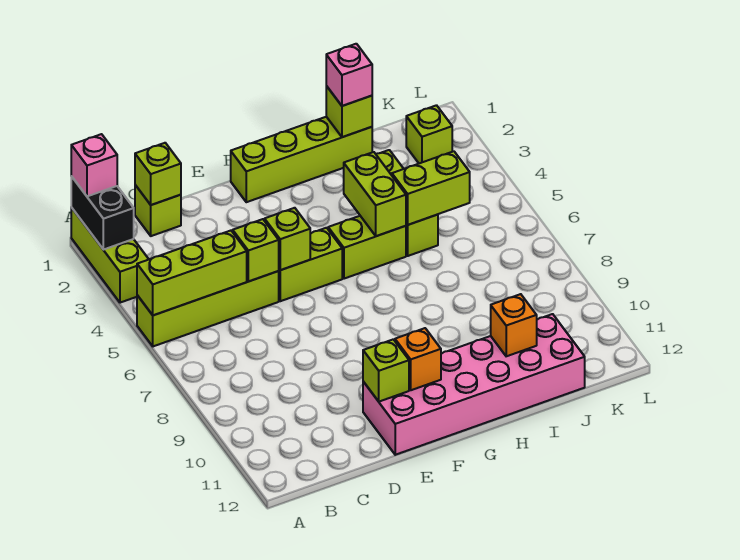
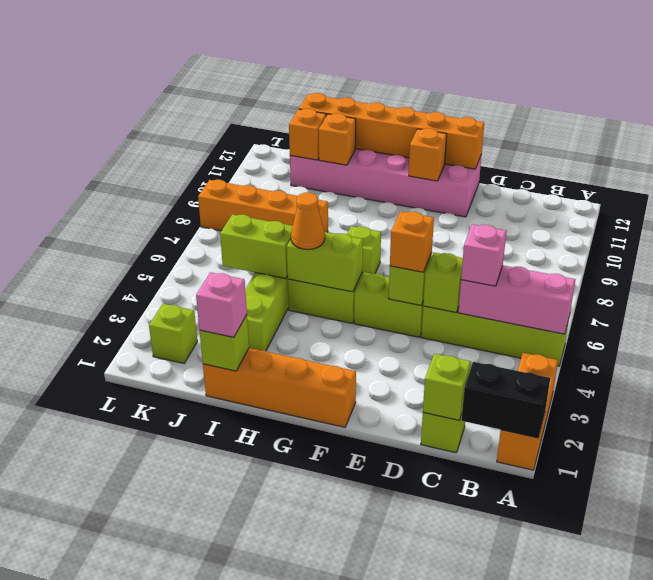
lime brick A1:A3 level 1 -> orange brick A1:A3 level 1
black brick A1:A2 level 2 -> black brick A1:B1 level 2
pink brick A1 level 3 -> pink brick C5 level 3
lime brick A5:C5 level 2 -> pink brick A5:C5 level 2
none -> orange brick E5 level 3
lime brick E11 level 2 -> lime brick G7 level 1
none -> orange brick E12:J12 level 2
lime brick F1:I1 level 1 -> orange brick F1:I1 level 1
lime brick H4:H5 level 2 -> lime brick G5:H5 level 2
none -> orange cone H5 level 3
none -> orange brick I8:L8 level 1
none -> orange brick J11 level 2

